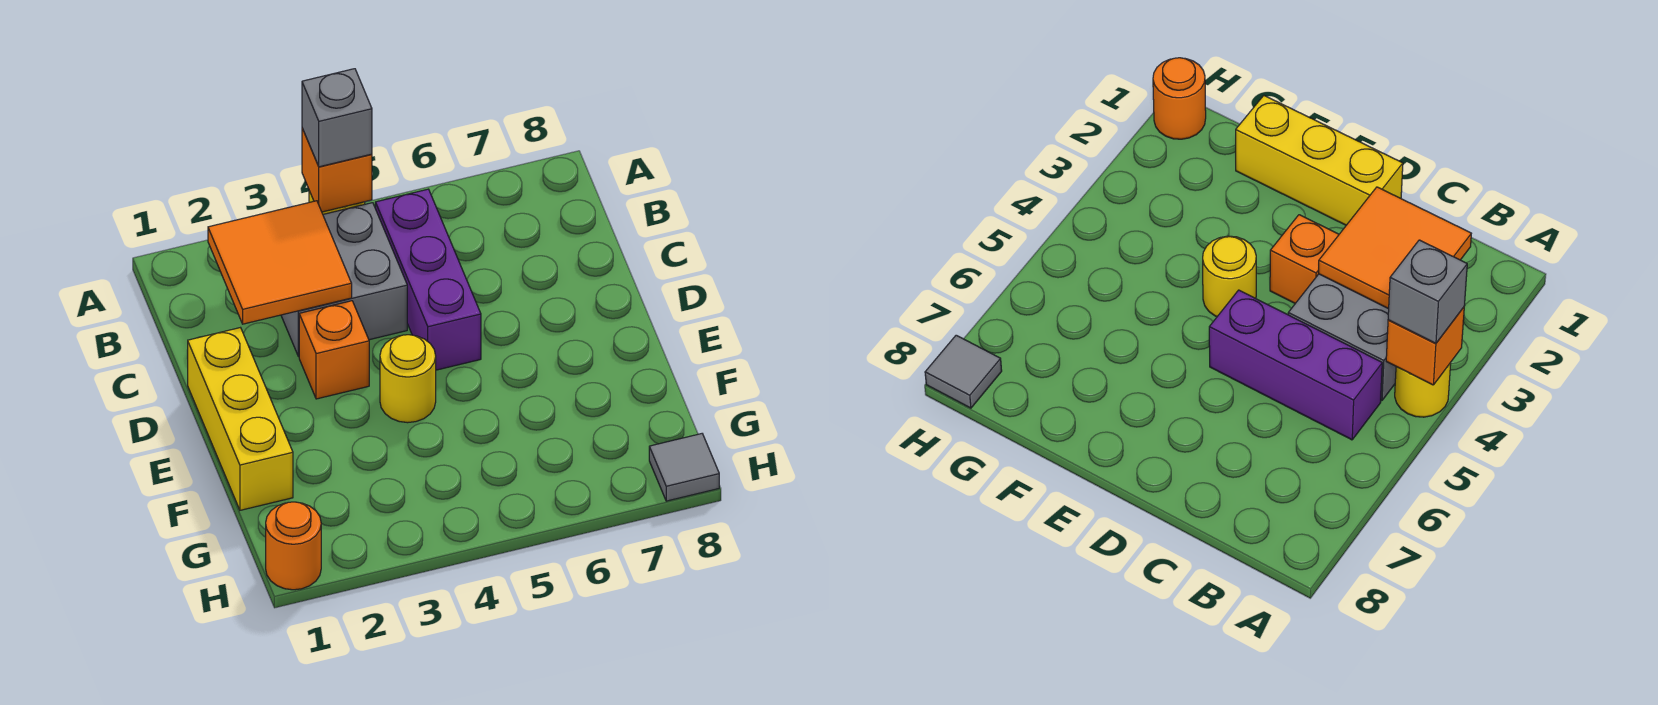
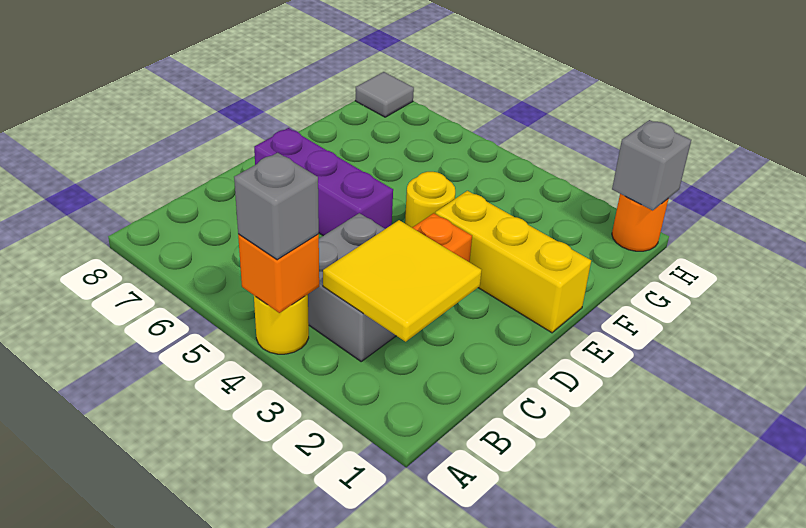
orange tile B2:C3 level 2 -> yellow tile B2:C3 level 2
purple brick B5:D5 level 1 -> purple brick D5:D7 level 1
yellow brick D1:F1 level 1 -> yellow brick E1:E3 level 1
none -> grey brick H1 level 2

